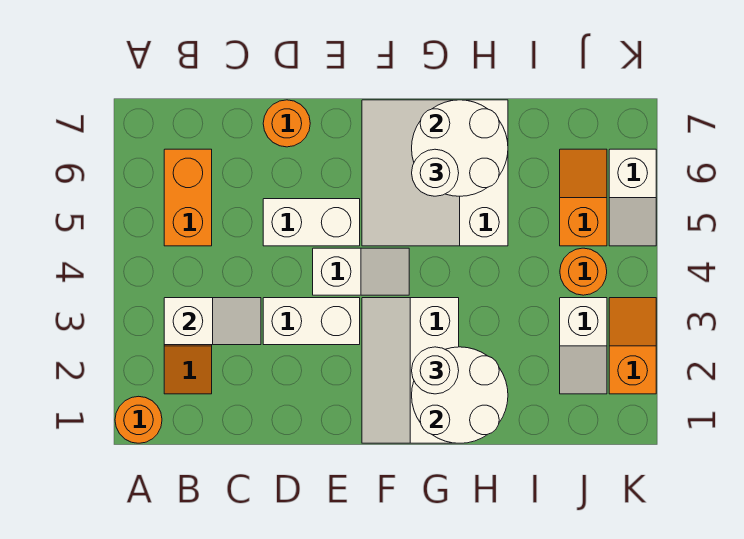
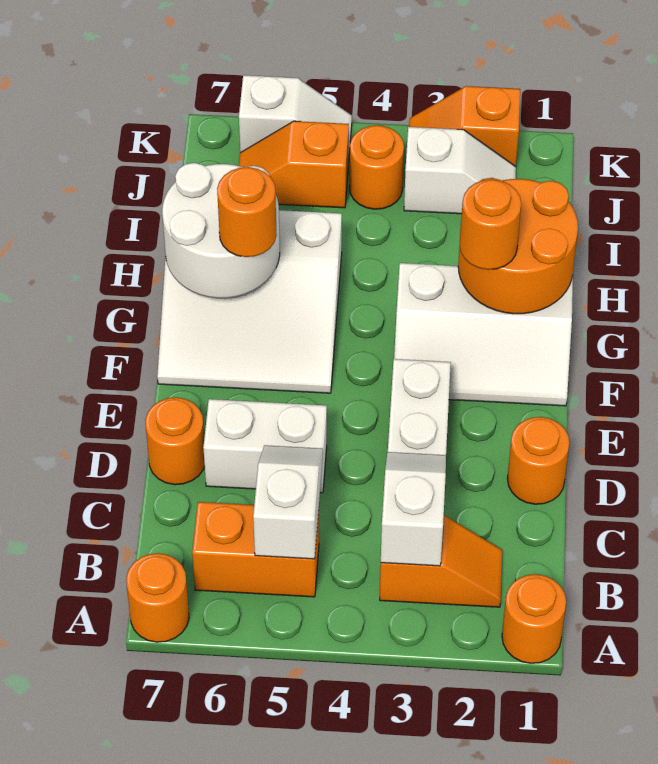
none -> orange round brick A7 level 1
none -> orange round brick D1 level 1
white brick D5:E5 level 1 -> white brick D5:D6 level 1
white slope E4:F4 level 1 top E -> white slope B5:C5 level 2 top B
white round brick G1:H2 level 2 -> orange round brick G1:H2 level 2
white round brick G2 level 3 -> orange round brick G2 level 3
white round brick G6 level 3 -> orange round brick G6 level 3

